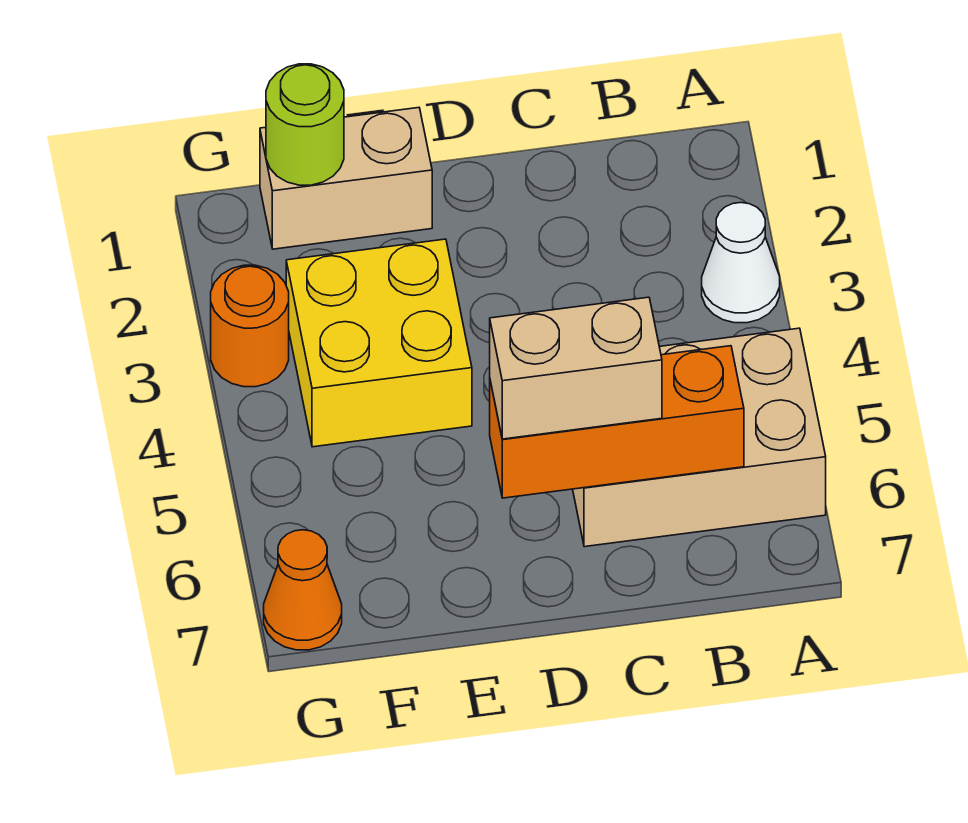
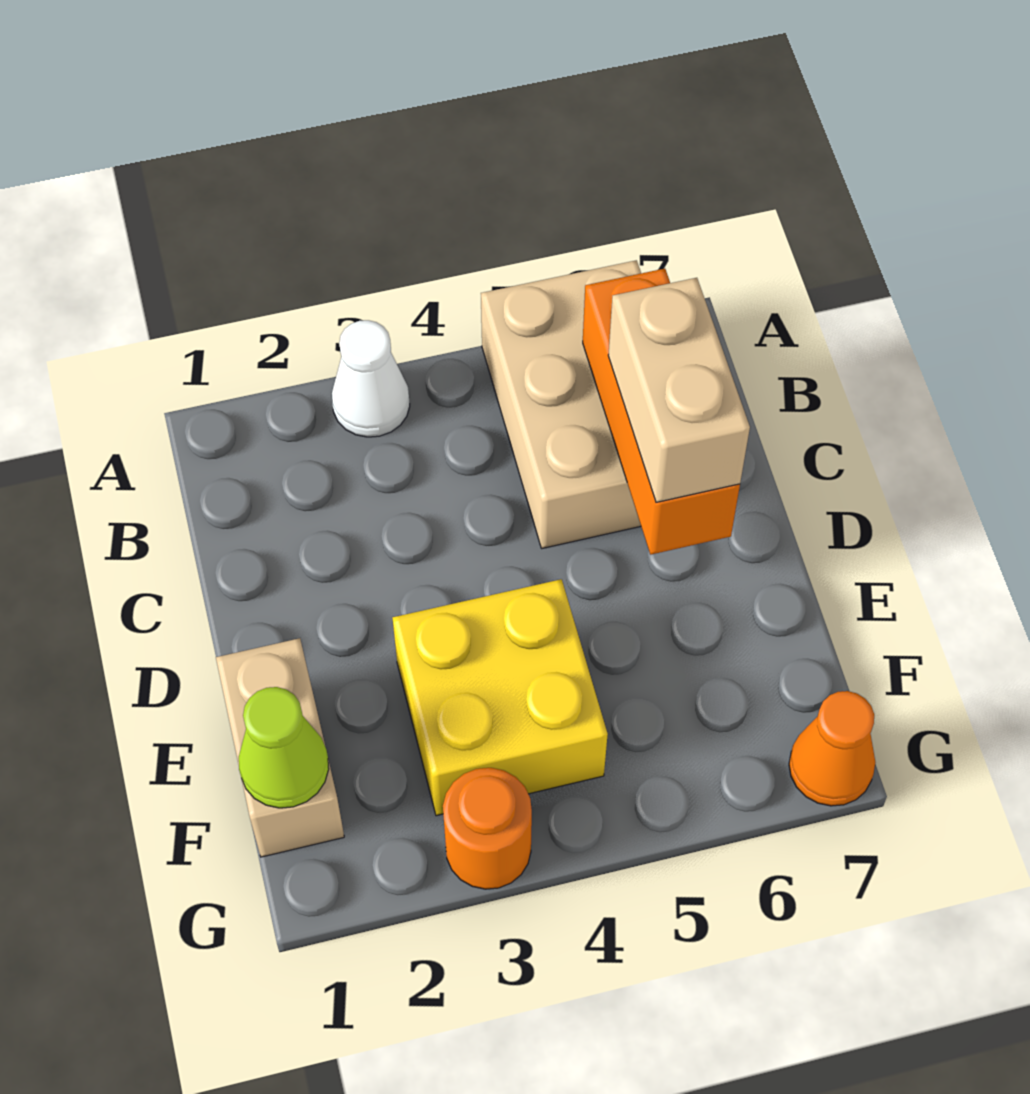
lime round brick F1 level 2 -> lime cone F1 level 2

